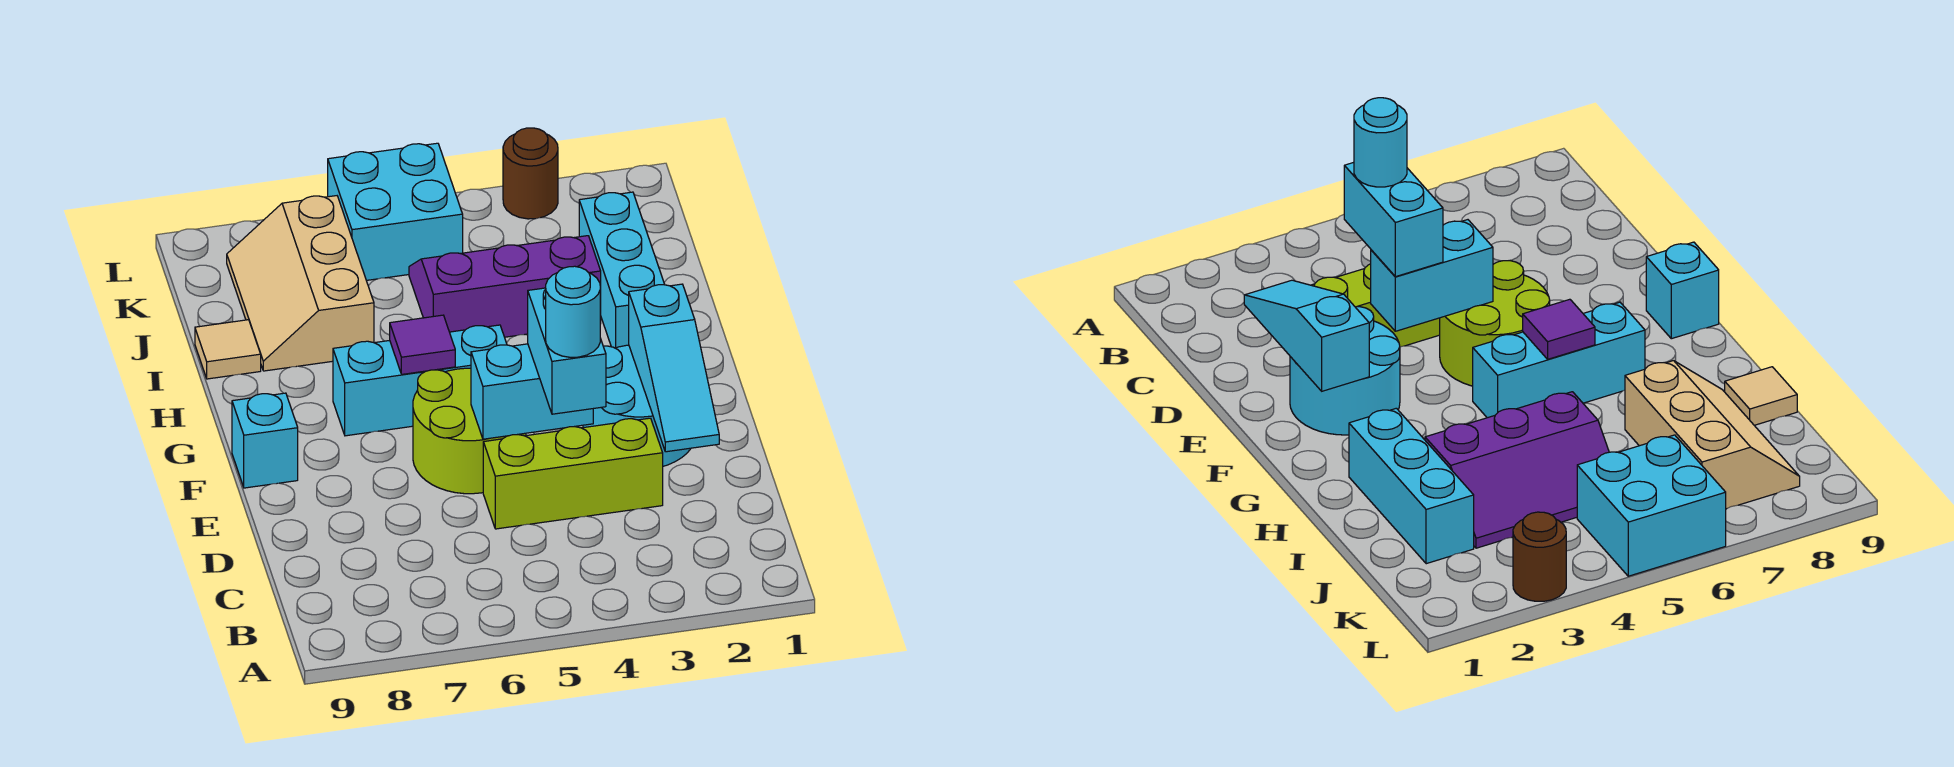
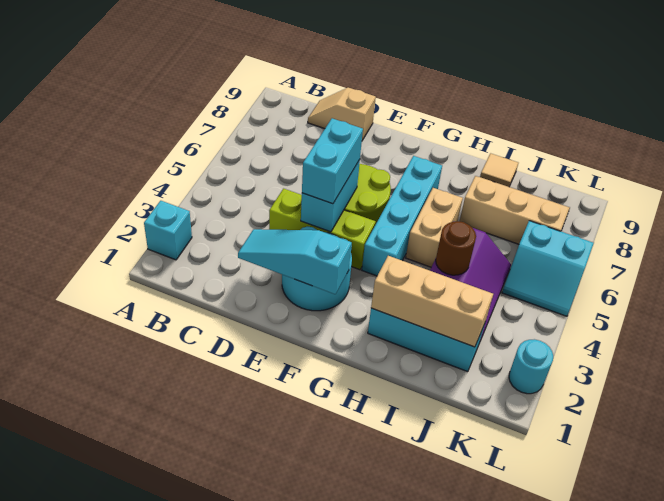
none -> tan slope C9:D9 level 1 top D
lime brick D3:D5 level 1 -> lime brick D4:F4 level 1
cyan brick D4:E4 level 3 -> cyan brick E4:E5 level 3
cyan round brick D4 level 4 -> cyan round brick L2 level 1
cyan brick F9 level 1 -> cyan brick A2 level 1
cyan brick G5:G7 level 1 -> cyan brick G4:G7 level 1
purple tile G6 level 2 -> none
none -> tan brick H2:J2 level 2
none -> tan brick H5:H6 level 1
cyan brick K5:L6 level 1 -> cyan slope K5:L6 level 1 top 6
brown round brick L3 level 1 -> brown round brick I4 level 2

